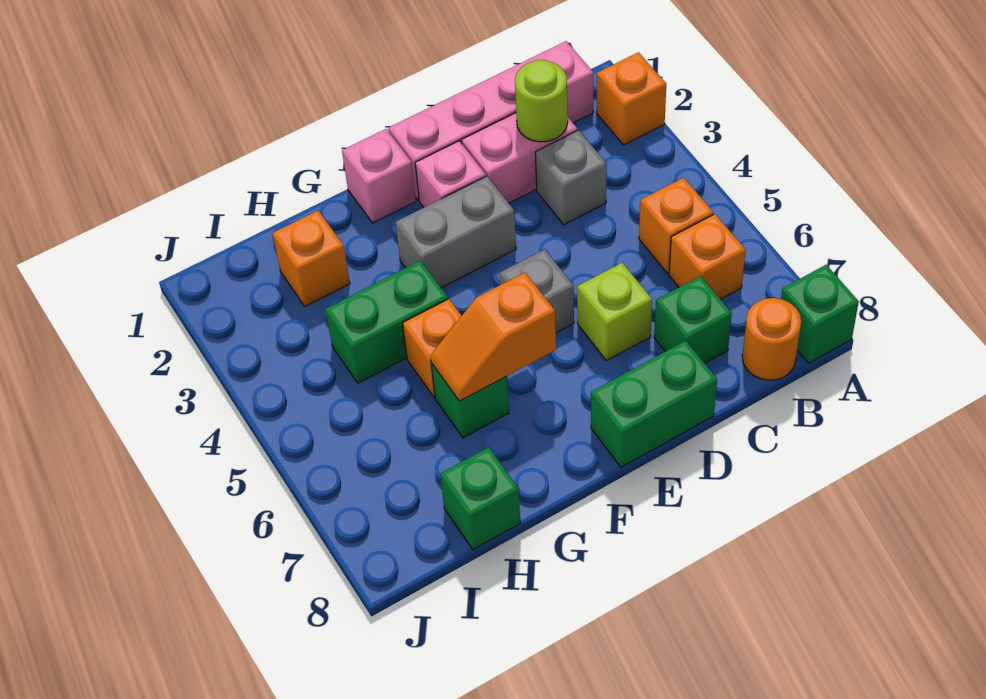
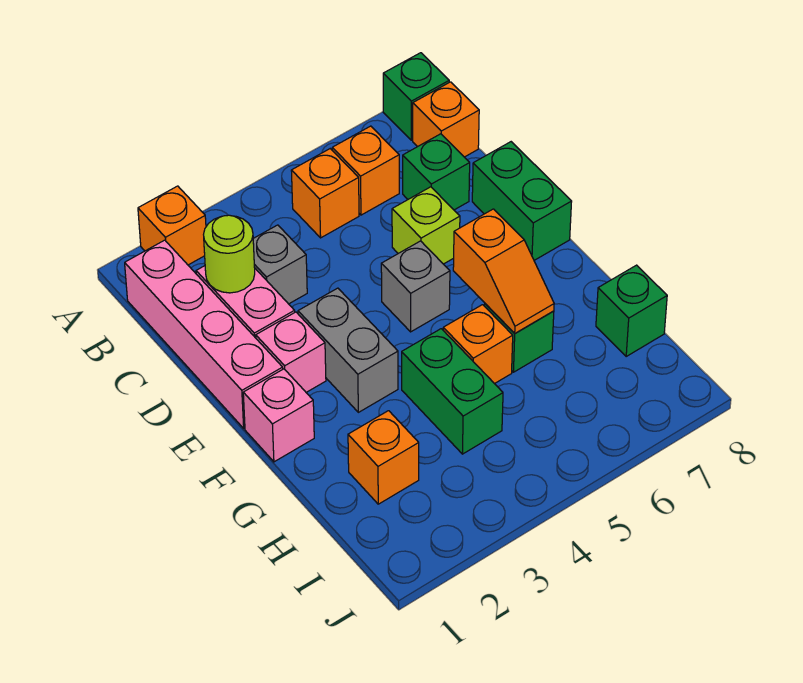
orange round brick B8 level 1 -> orange brick B8 level 1

